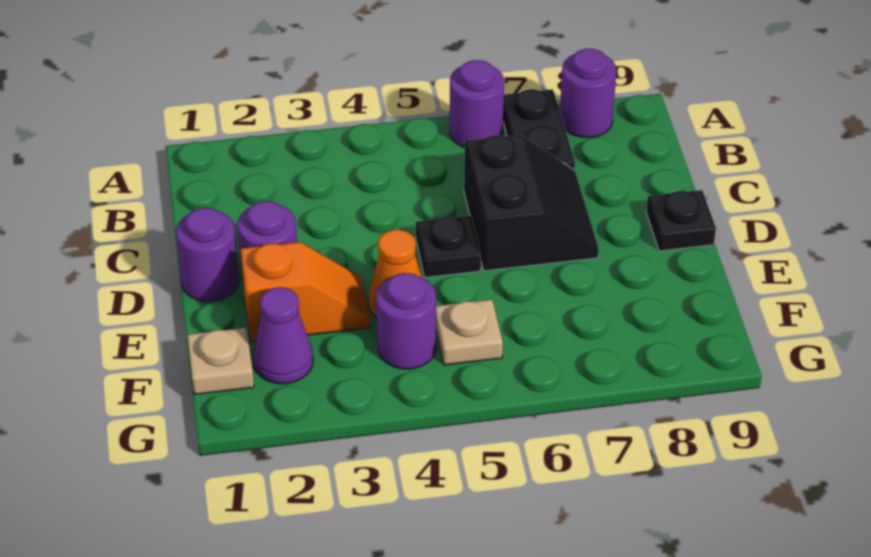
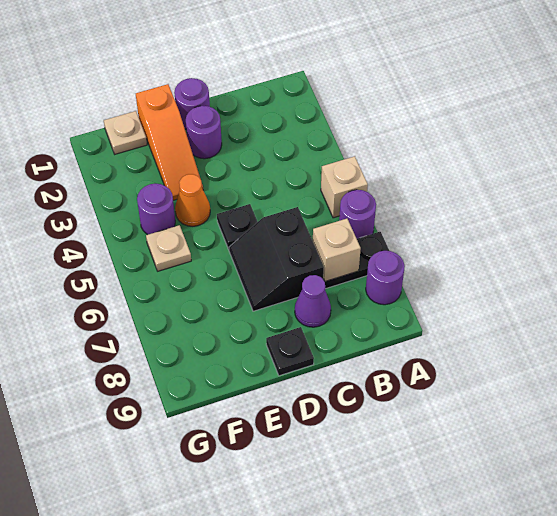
none -> tan brick A5 level 1
none -> tan brick B7 level 2
black slope C6:D7 level 1 top 6 -> black slope C6:D7 level 1 top C
orange slope E2:E3 level 1 top 2 -> orange slope E1:E3 level 1 top 1
purple cone F2 level 1 -> purple cone C8 level 1

